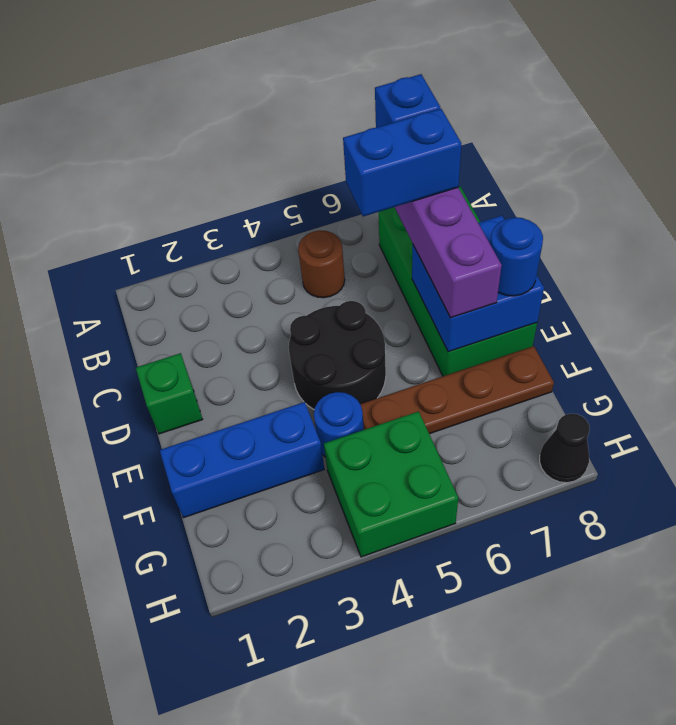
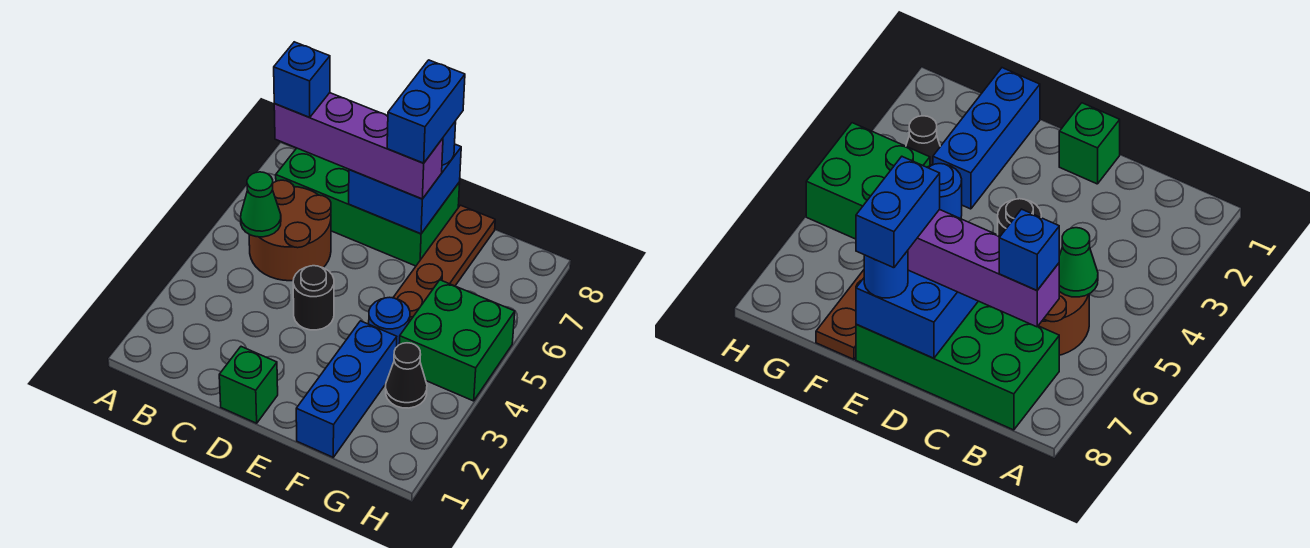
brown round brick B5 level 1 -> brown round brick B5:C6 level 1
none -> green cone B5 level 2
blue brick C6:C7 level 4 -> blue brick E7:E8 level 4
black round brick D4:E5 level 1 -> black round brick D4 level 1
black cone H8 level 1 -> black cone G3 level 1

